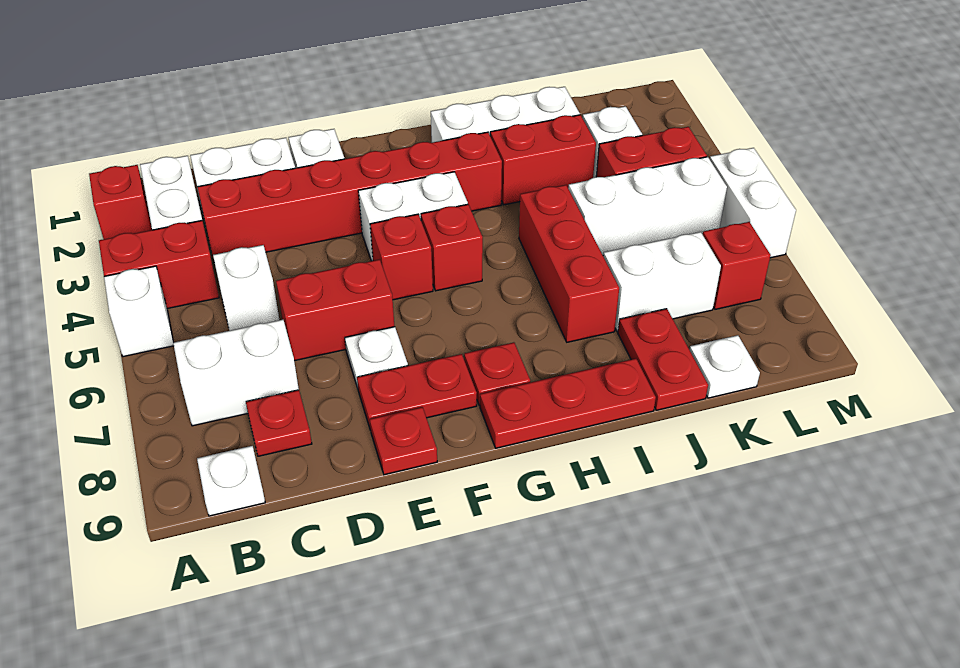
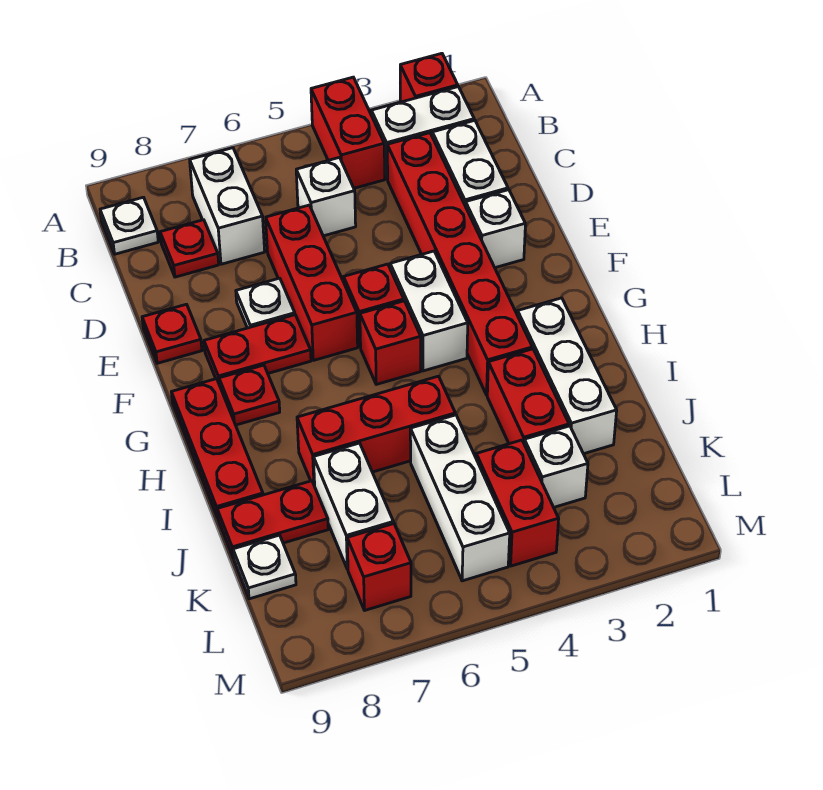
white brick A5 level 1 -> none
red brick D6:E6 level 1 -> red brick D6:F6 level 1
red plate E8:F8 level 1 -> red plate F7:F8 level 1
white brick M5:M6 level 1 -> none

